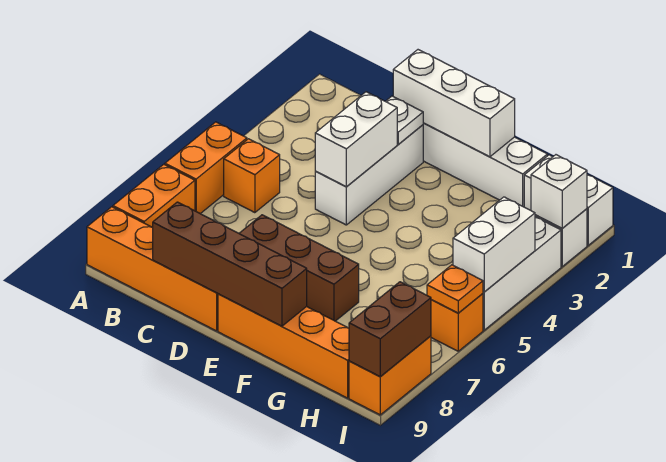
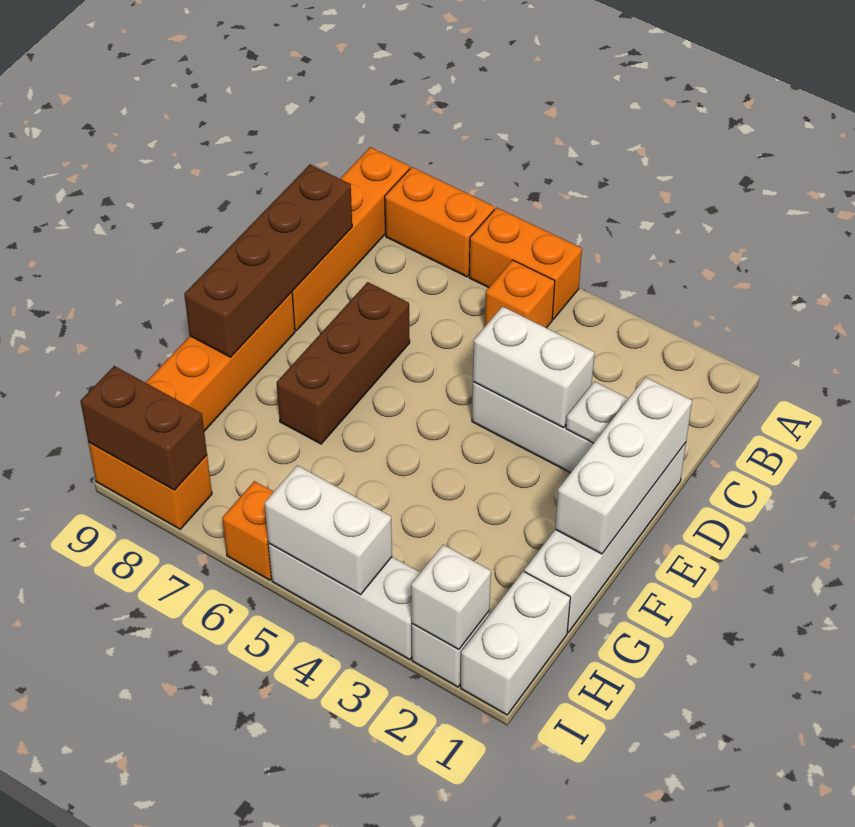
orange plate I6 level 2 -> none

